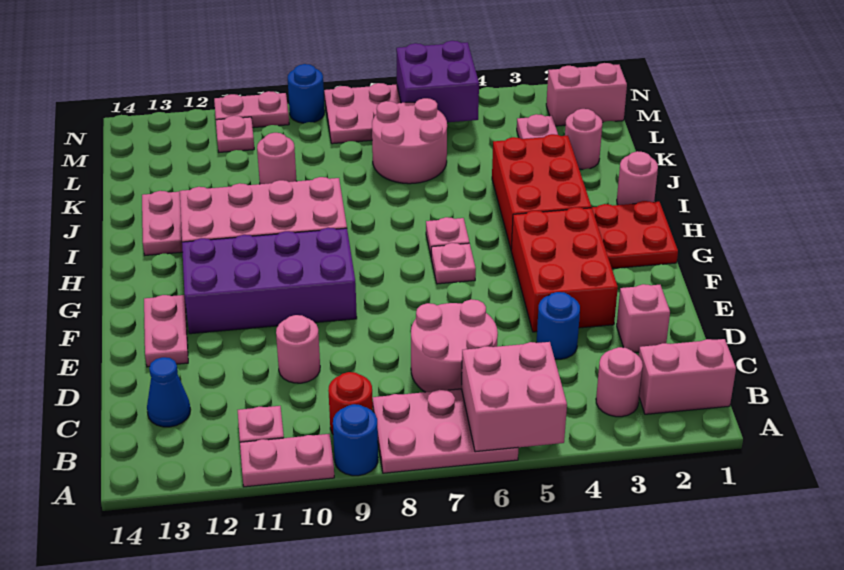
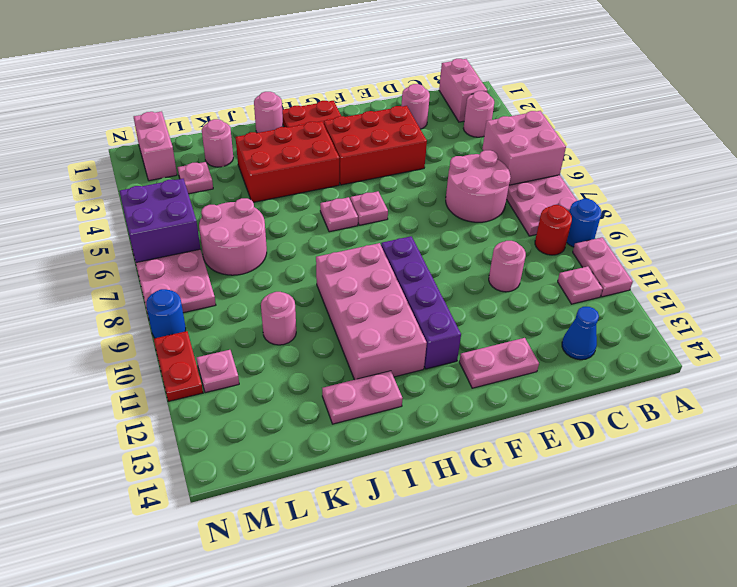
pink brick D2 level 1 -> pink round brick D2 level 1
blue round brick D4 level 1 -> none
purple brick F9:G12 level 1 -> purple brick G9:G12 level 1
pink plate N10:N11 level 1 -> red plate N10:N11 level 1

